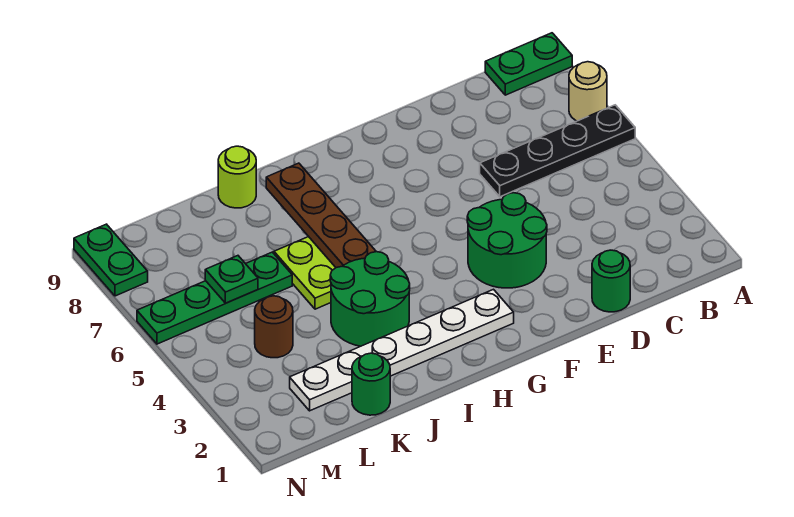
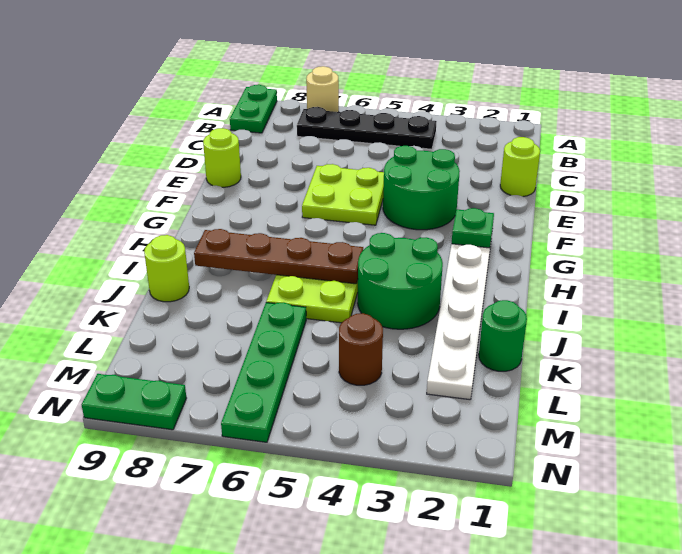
black plate A6:D6 level 1 -> black plate B4:B7 level 1
green round brick D1 level 1 -> lime round brick D1 level 1
none -> lime plate E5:F6 level 1
none -> lime round brick E9 level 1
green plate L6 level 2 -> green plate G2 level 2

